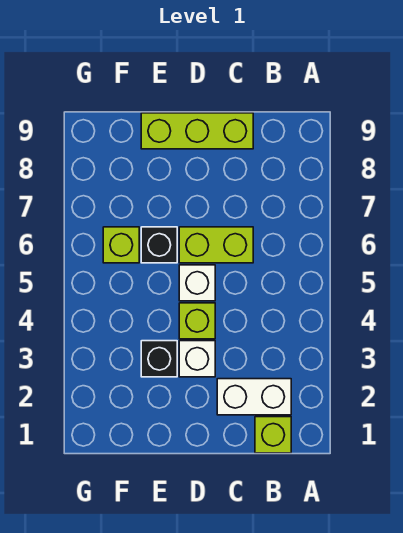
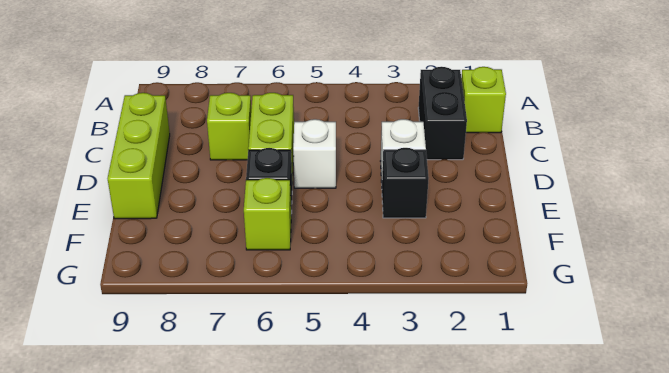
white brick B2:C2 level 1 -> black brick B2:C2 level 1
lime brick D4 level 1 -> lime brick C7 level 1

